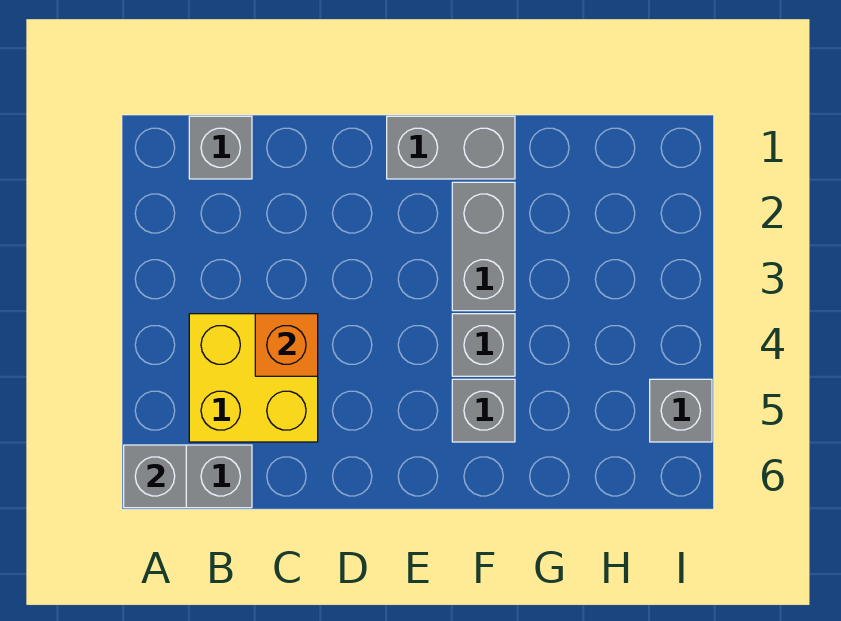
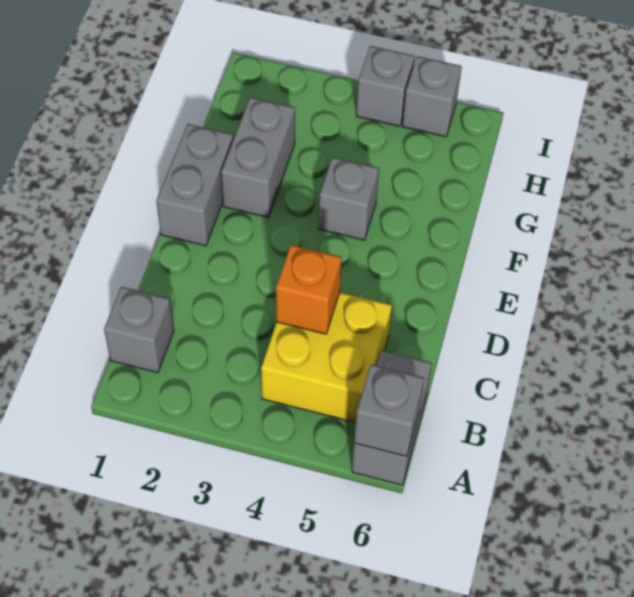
grey brick F2:F3 level 1 -> grey brick F2:G2 level 1
grey brick F5 level 1 -> grey brick I4 level 1

